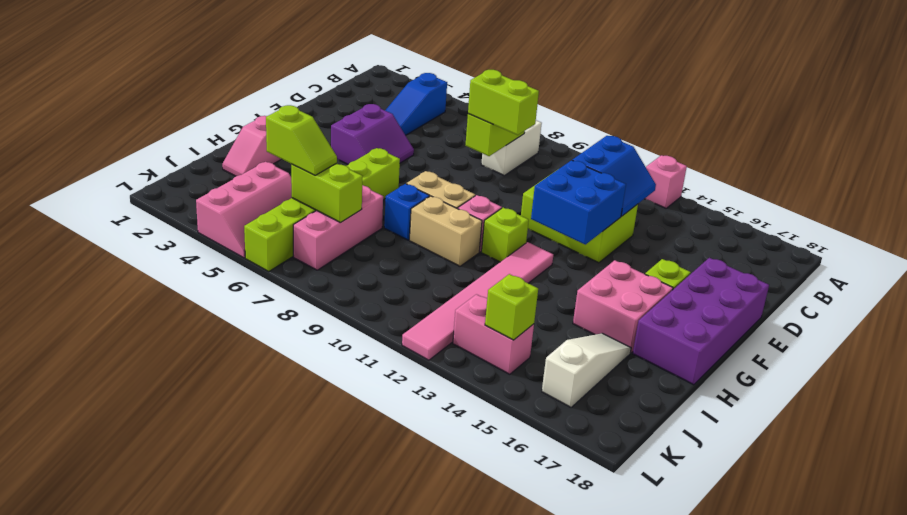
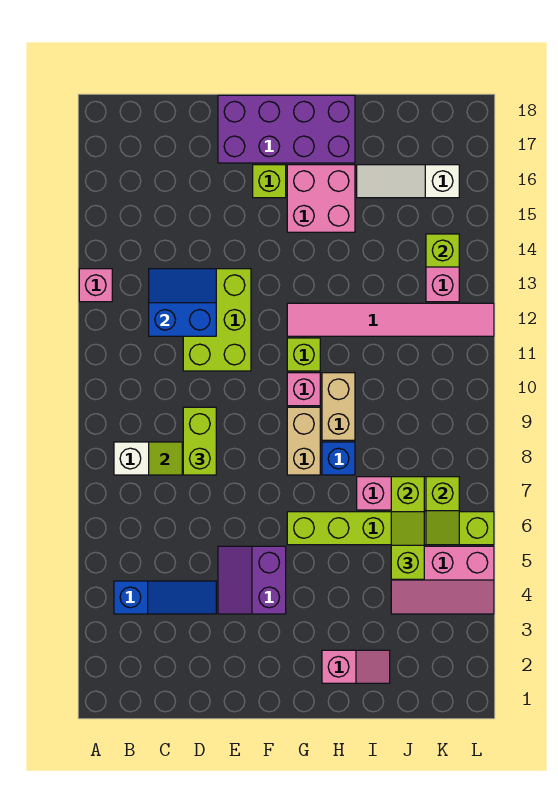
purple slope E4:F5 level 1 top 4 -> purple slope E4:F5 level 1 top F
blue brick E12:F13 level 2 -> none
pink slope J4:L5 level 1 top 4 -> pink slope J4:L5 level 1 top 5
none -> lime slope K6:K7 level 2 top 7

